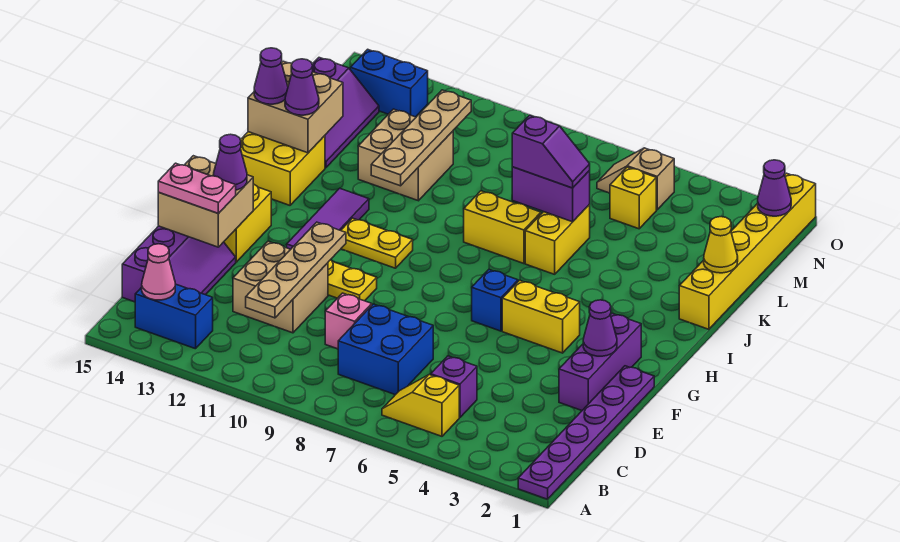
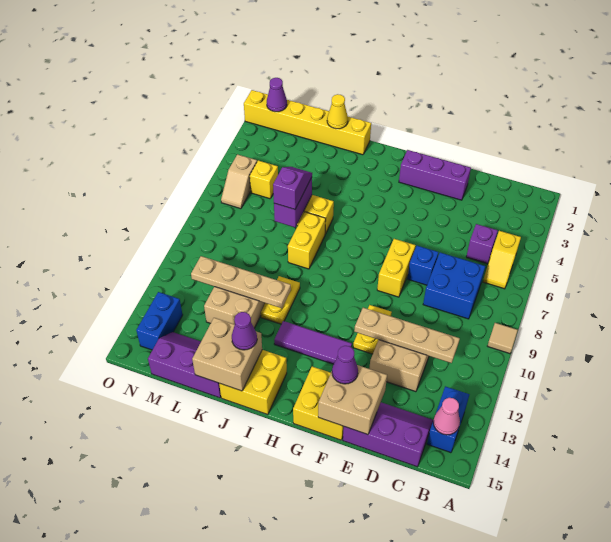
purple plate A1:F1 level 1 -> none
none -> tan tile A9 level 1
pink brick D9 level 1 -> none
pink plate E14:E15 level 3 -> none
purple cone F2 level 2 -> none
yellow brick G4:G5 level 1 -> yellow brick F7:F8 level 1
blue brick G6 level 1 -> blue brick E7 level 1
yellow plate H10:H11 level 1 -> yellow plate J10:J11 level 1
purple cone J15 level 3 -> none

